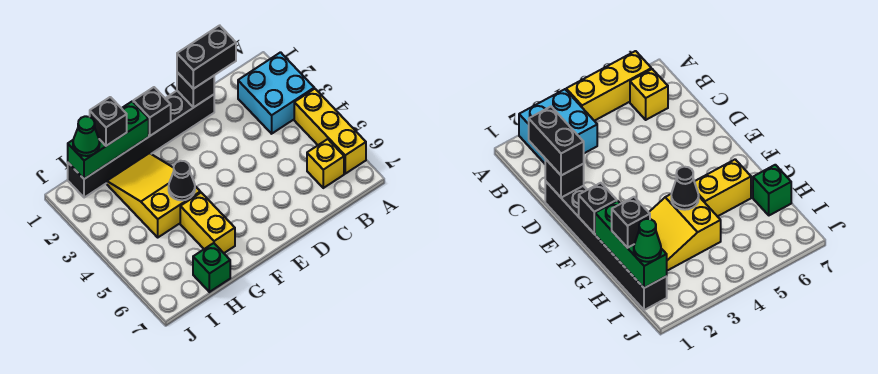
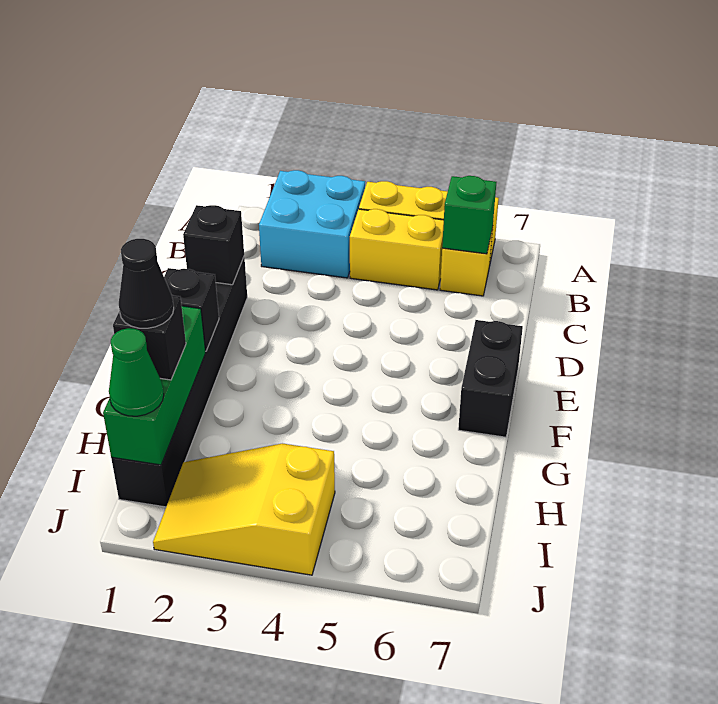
black brick C1:D1 level 3 -> black brick E7:F7 level 1
yellow slope G2:H4 level 1 top 4 -> yellow slope I2:J4 level 1 top 4
black cone G4 level 2 -> black cone H1 level 4
yellow brick G5:G6 level 1 -> yellow brick B4:B5 level 1
green brick H7 level 1 -> green brick B6 level 2

